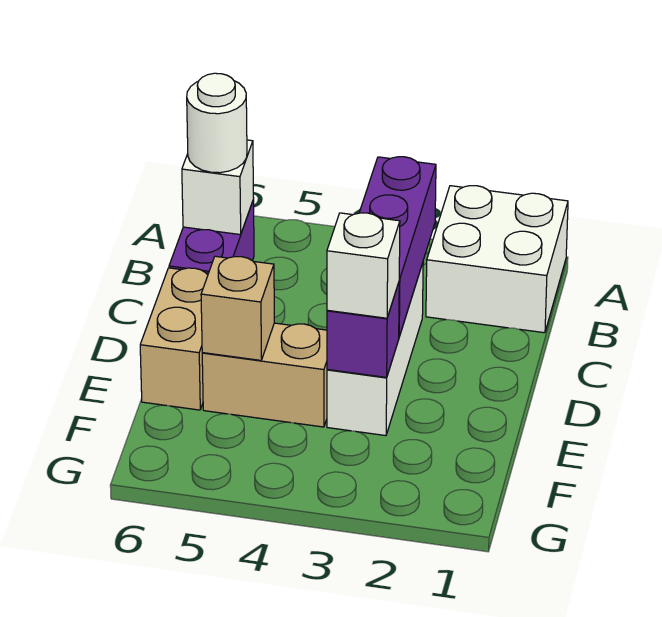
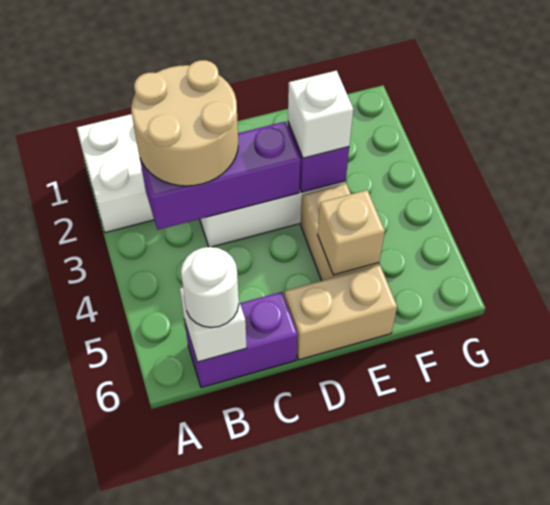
none -> tan round brick B2:C3 level 3

